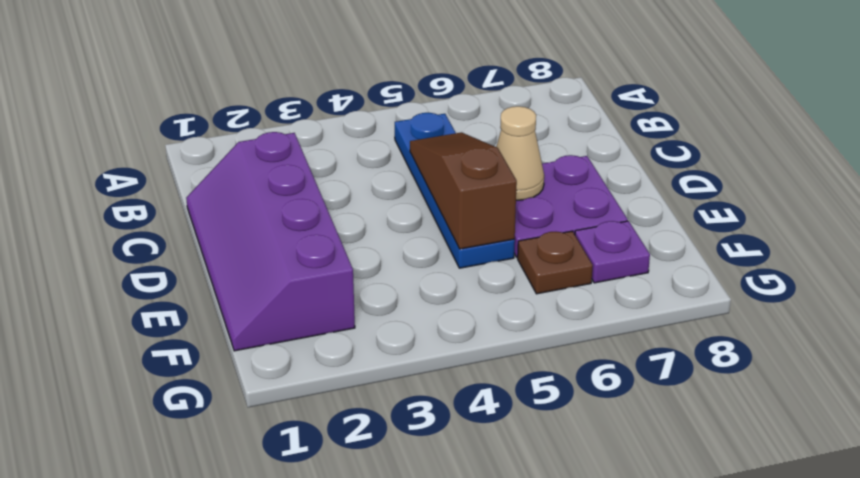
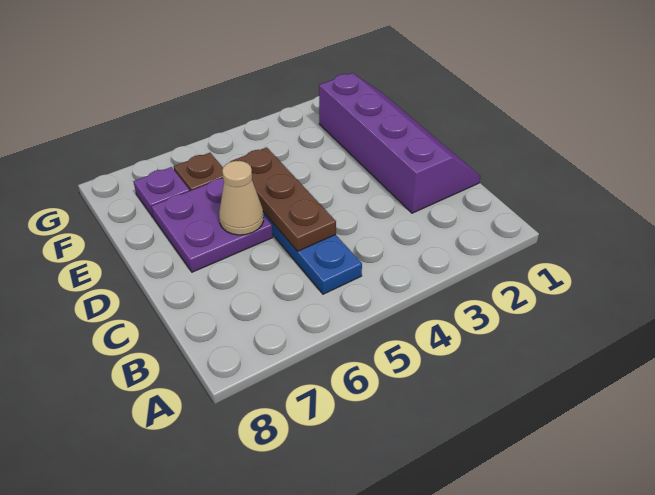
brown slope C5:E5 level 2 top E -> brown plate C5:E5 level 2

